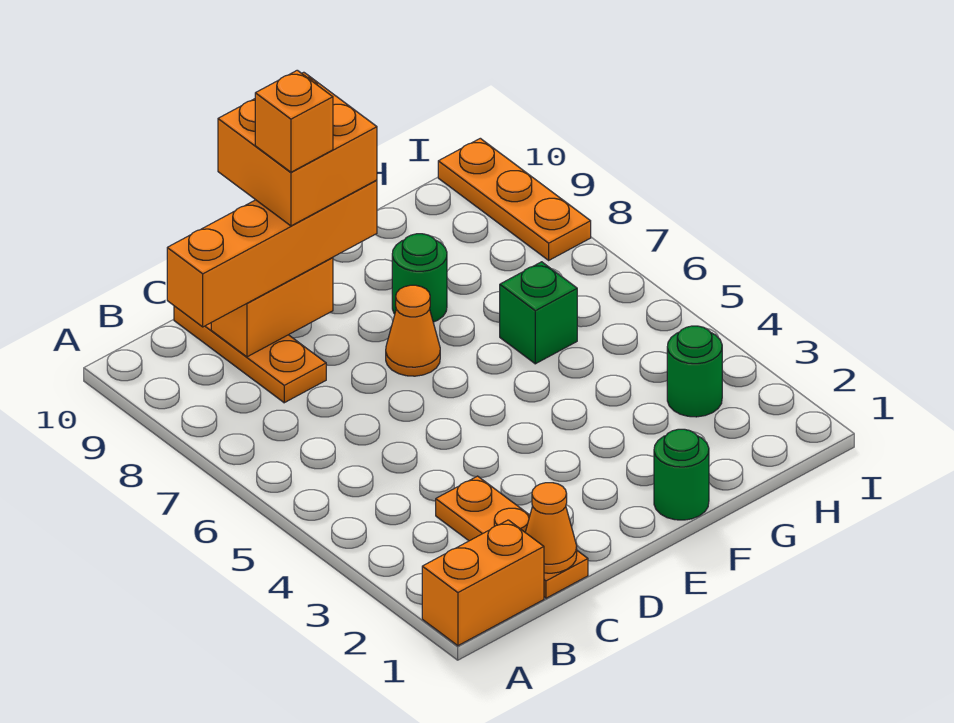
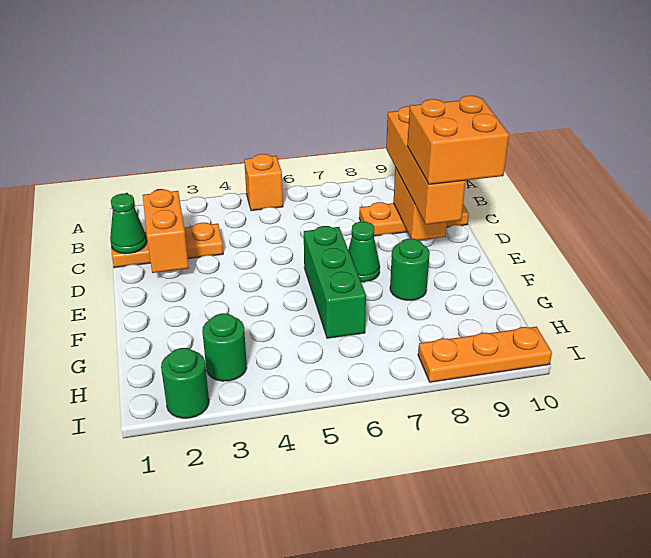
orange brick A1:B1 level 1 -> orange brick C2:D2 level 2
orange cone C1 level 2 -> green cone C1 level 2
orange brick D9 level 5 -> orange brick A5 level 1
orange cone E7 level 1 -> green cone E7 level 1
green round brick F1 level 1 -> green round brick I2 level 1
green brick G6 level 1 -> green brick E6:G6 level 1

